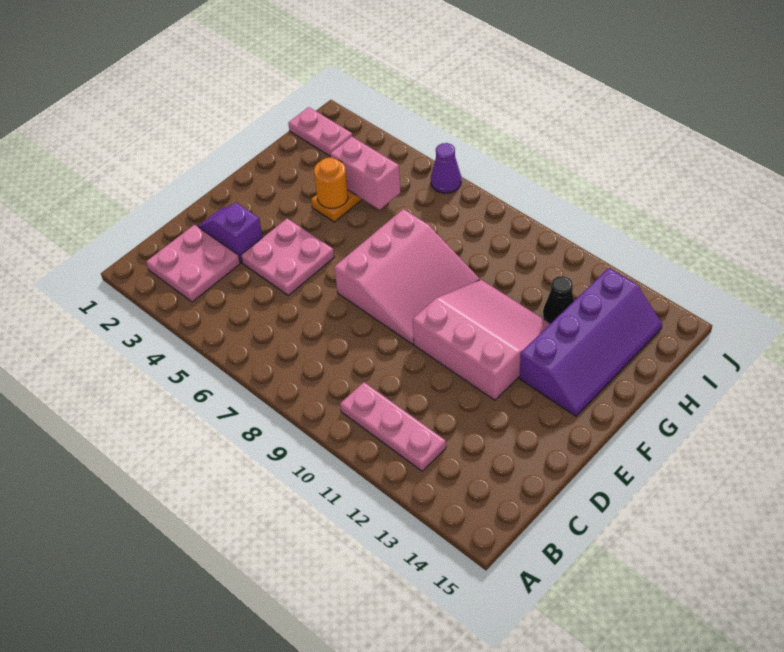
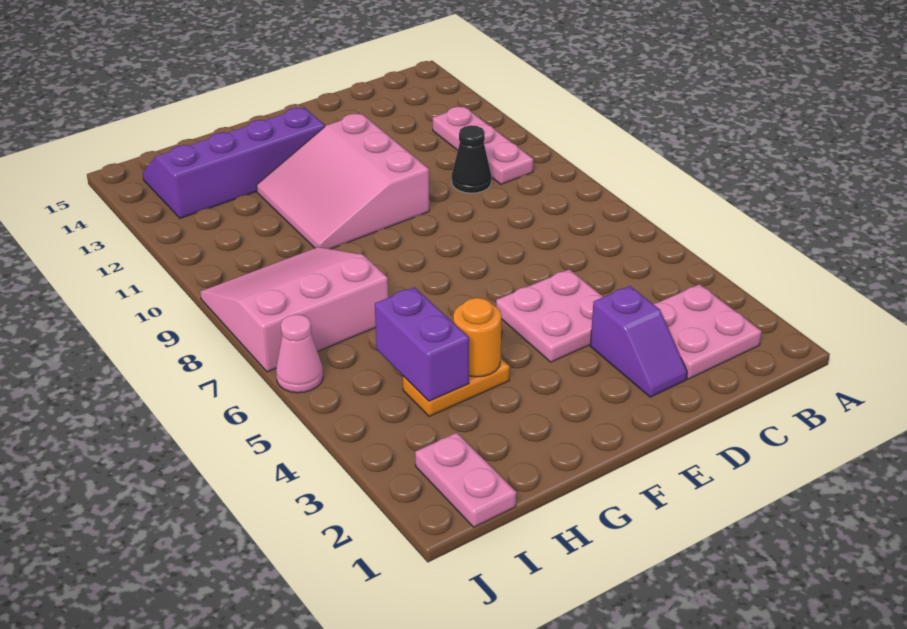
pink slope E7:G9 level 1 top 7 -> pink slope H7:J9 level 1 top 7
pink brick H4:H5 level 2 -> purple brick H4:H5 level 2
black cone H12 level 1 -> black cone C10 level 1
purple cone J6 level 1 -> pink cone J6 level 1

